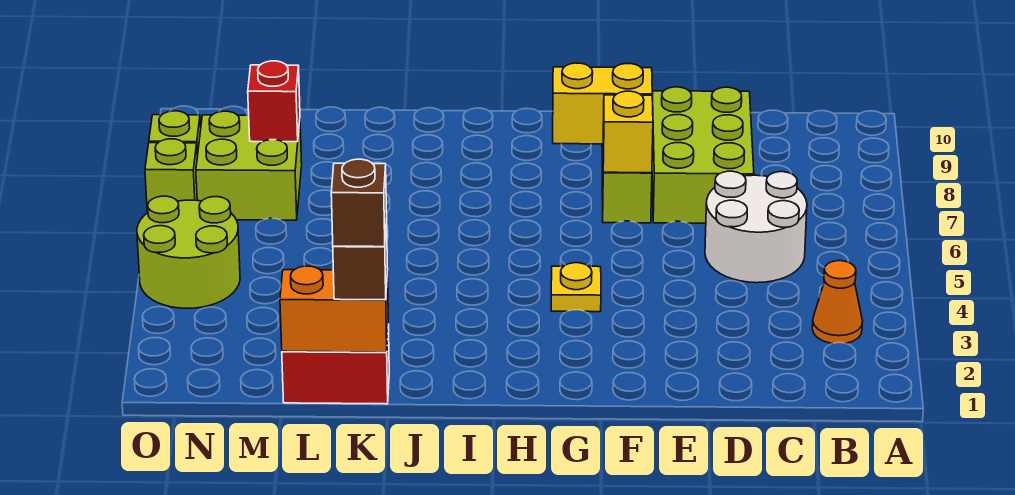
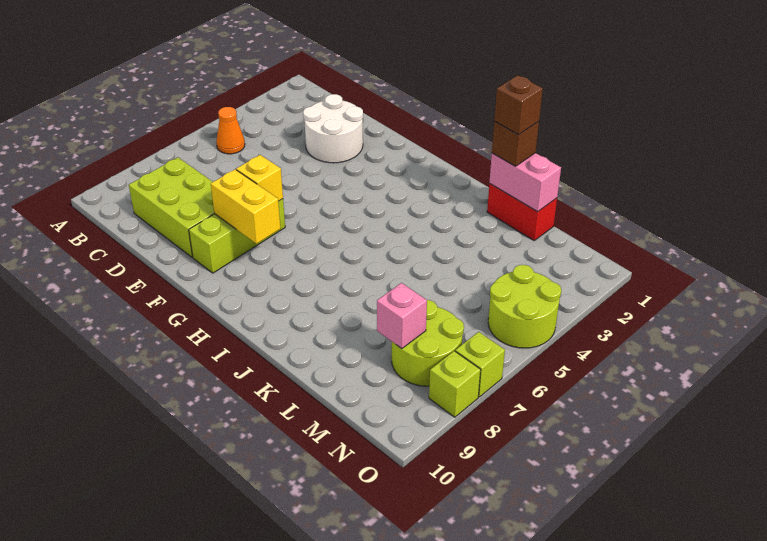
orange cone B3 level 1 -> orange cone B5 level 1
white round brick C5:D6 level 1 -> white round brick D2:E3 level 1
lime brick D7:E9 level 1 -> lime brick C8:E9 level 1
yellow plate G4 level 1 -> none
orange brick K1:L1 level 2 -> pink brick K1:L1 level 2
lime brick M7:N8 level 1 -> lime round brick M7:N8 level 1
red brick M8 level 2 -> pink brick M8 level 2

